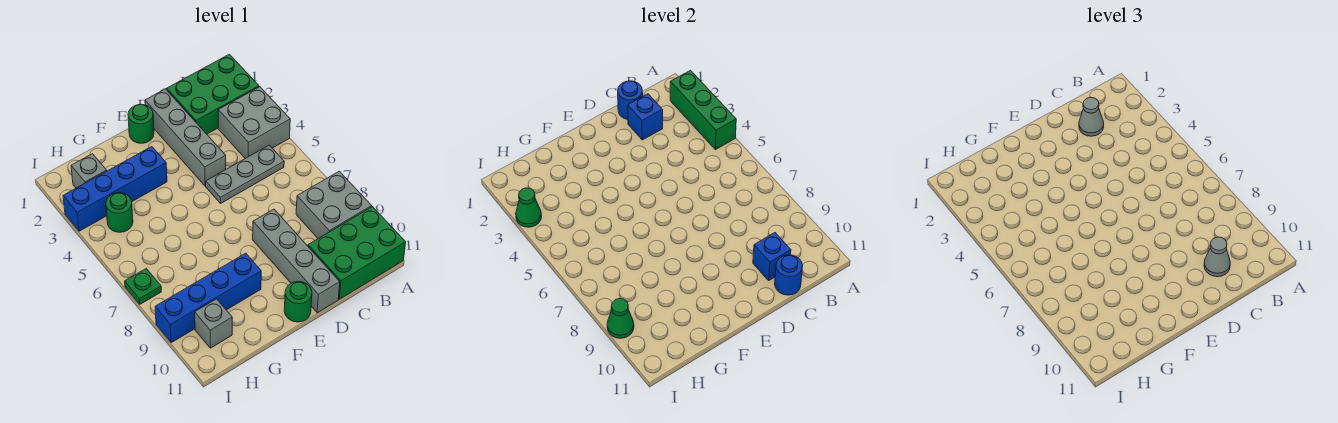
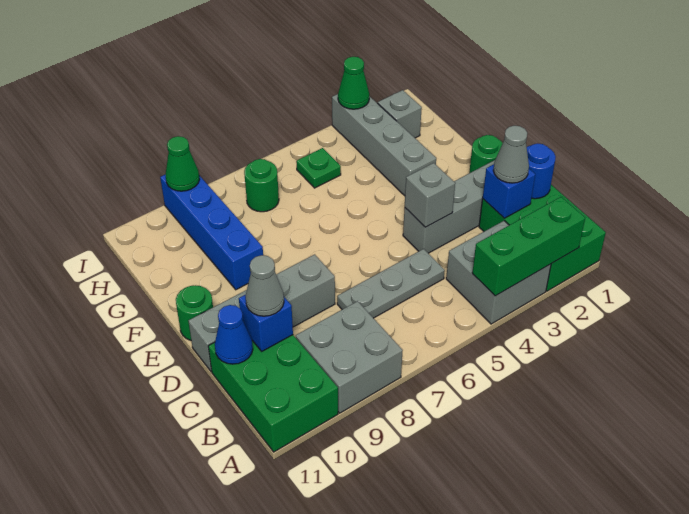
grey plate B5:D5 level 1 -> grey plate C5:C7 level 1
blue round brick C11 level 2 -> blue cone C11 level 2
blue brick F3:I3 level 1 -> grey brick F3:I3 level 1
green round brick H4 level 1 -> green round brick H7 level 1
grey brick H10 level 1 -> grey brick D4 level 2
green plate I7 level 1 -> green plate H5 level 1

